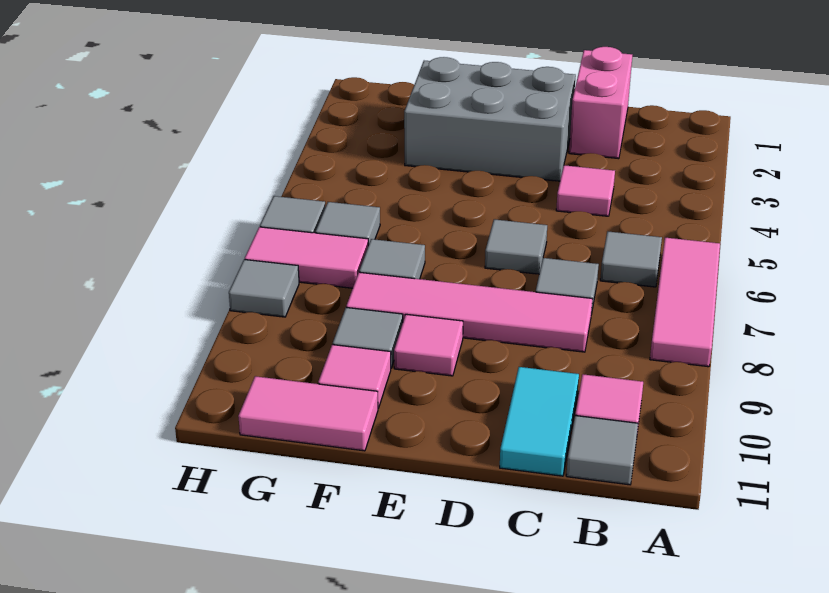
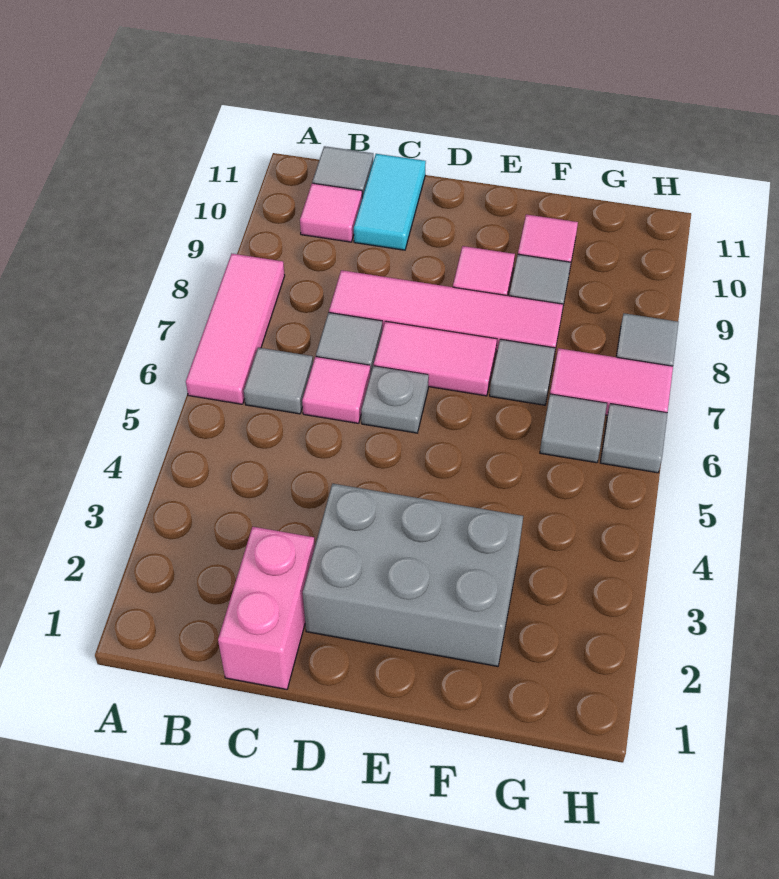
pink tile C4 level 1 -> pink tile C6 level 1
grey tile D6 level 1 -> grey plate D6 level 1
pink tile F11:G11 level 1 -> pink tile D7:E7 level 1

